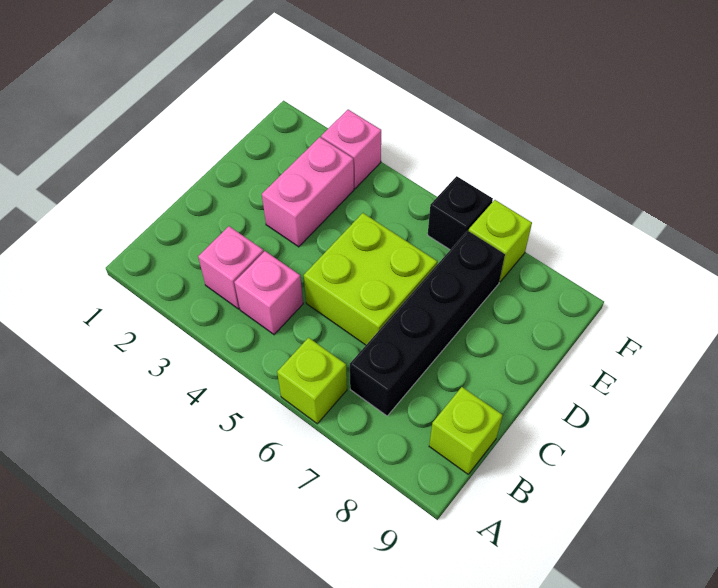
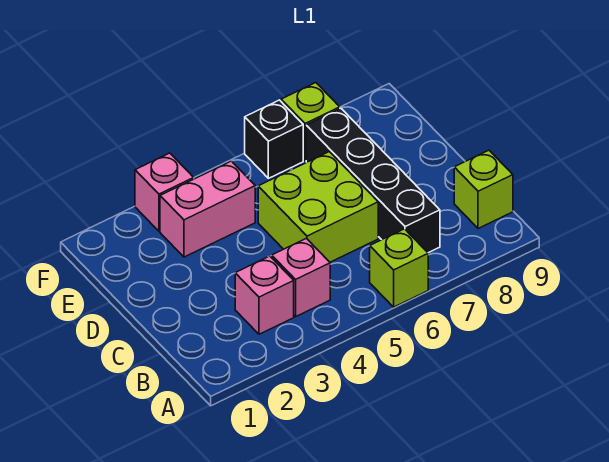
pink brick D3:E3 level 1 -> pink brick E3:E4 level 1

